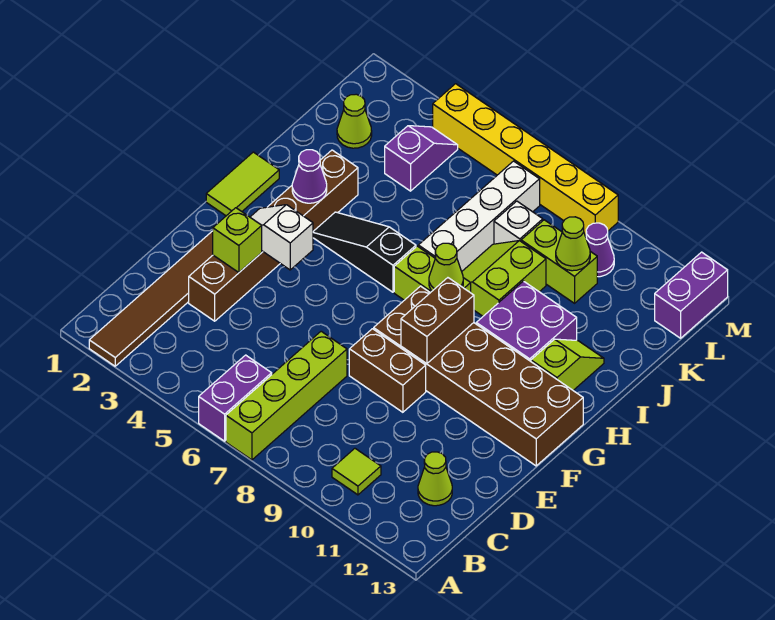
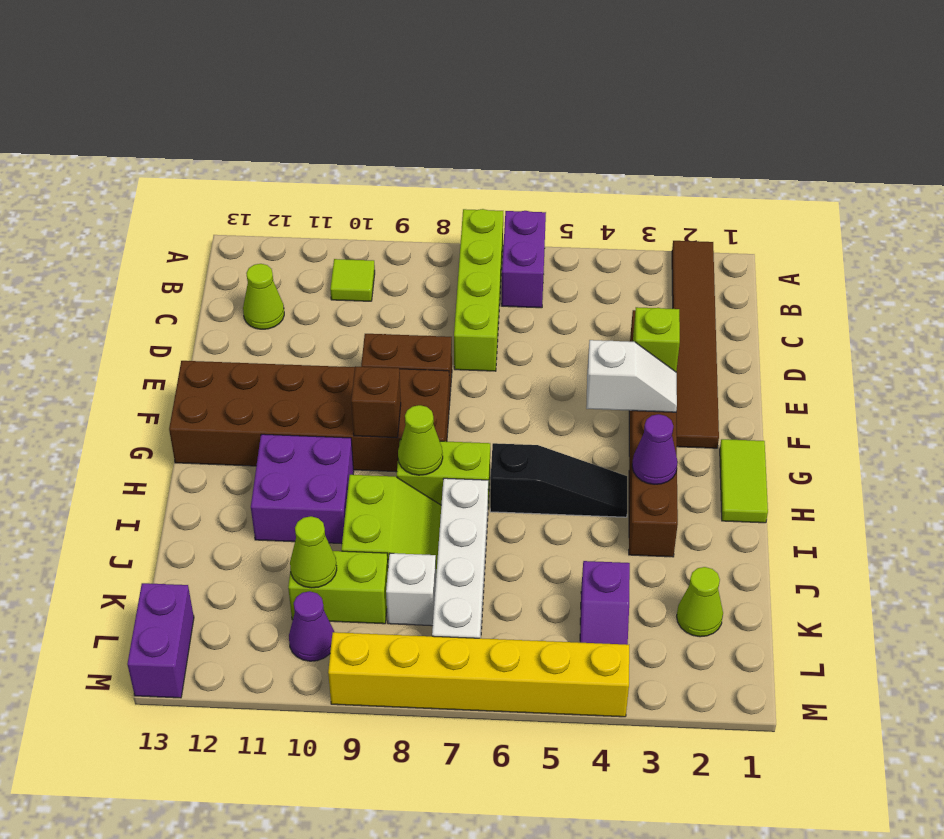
brown brick F9:G9 level 2 -> brown brick G9 level 2
lime slope H12:I12 level 1 top H -> none

